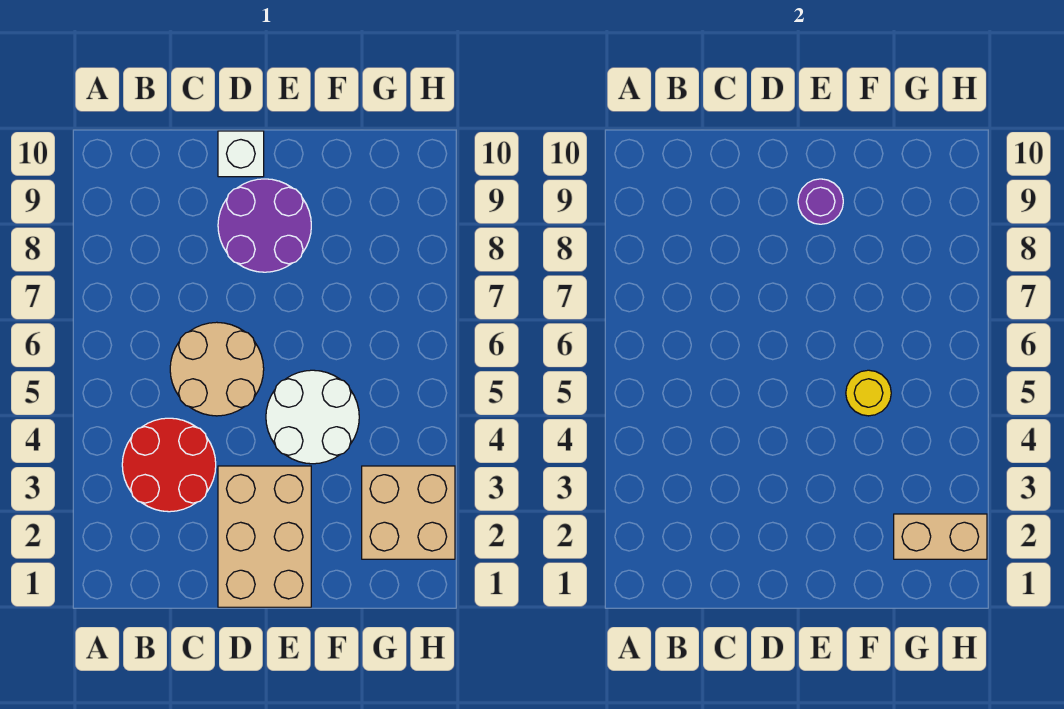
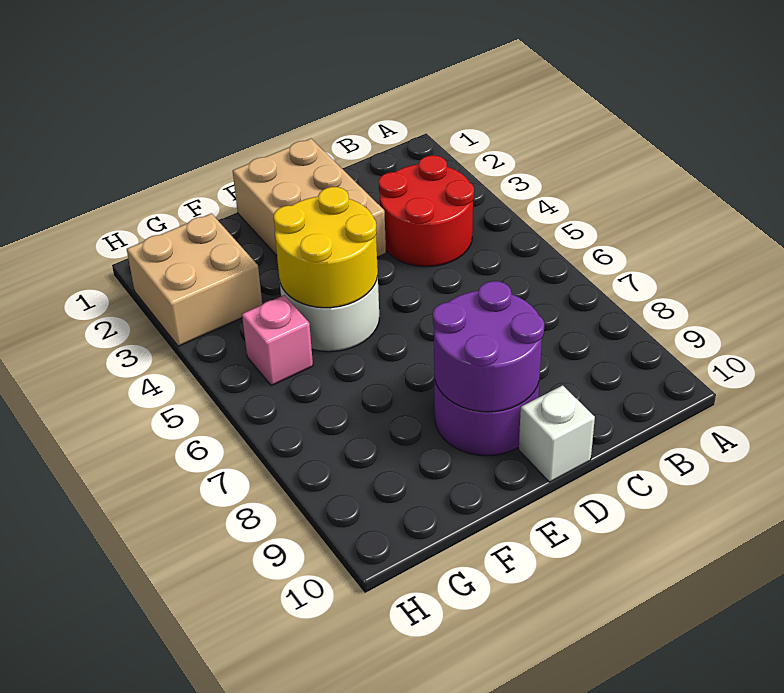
tan round brick C5:D6 level 1 -> none
purple round brick E9 level 2 -> purple round brick D8:E9 level 2
yellow round brick F5 level 2 -> yellow round brick E4:F5 level 2
tan brick G2:H2 level 2 -> none
none -> pink brick G5 level 1

